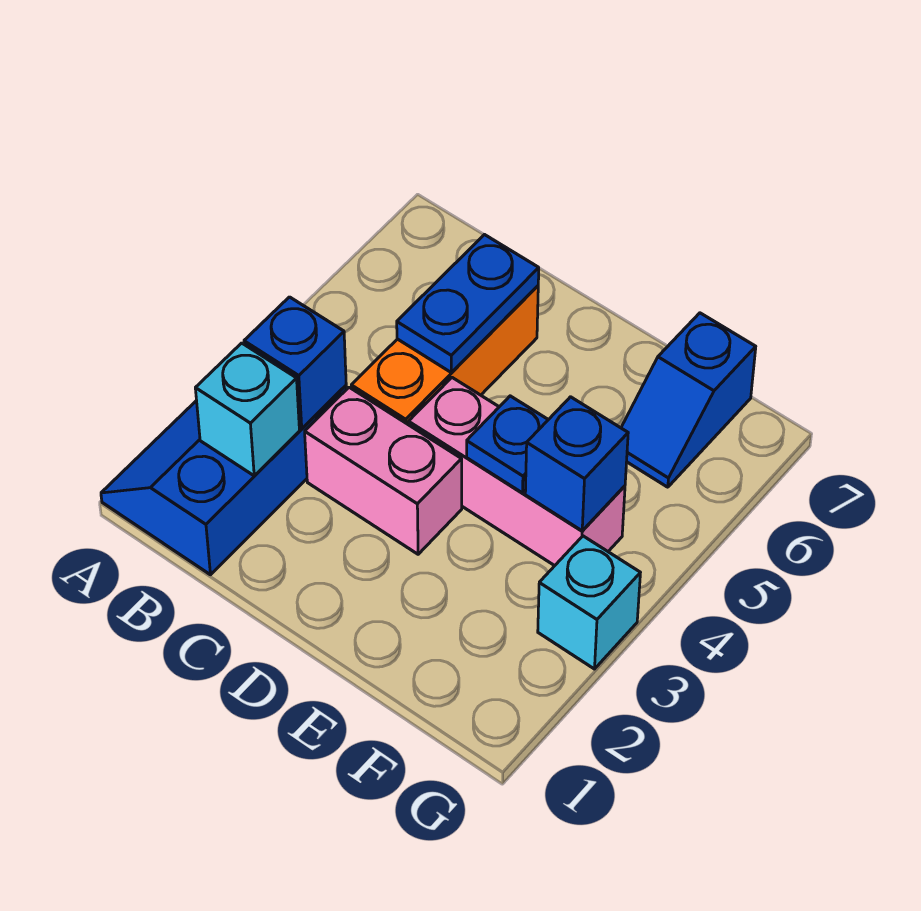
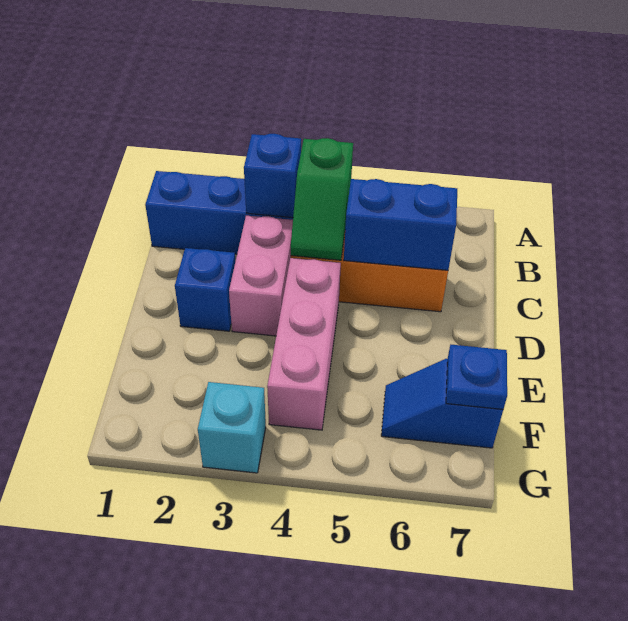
cyan brick B2 level 2 -> none
none -> green slope B4:C4 level 2 top B
blue plate C5:C6 level 2 -> blue brick C5:C6 level 2
blue plate E4 level 2 -> blue plate F7 level 2
blue brick F4 level 2 -> blue brick D2 level 1

